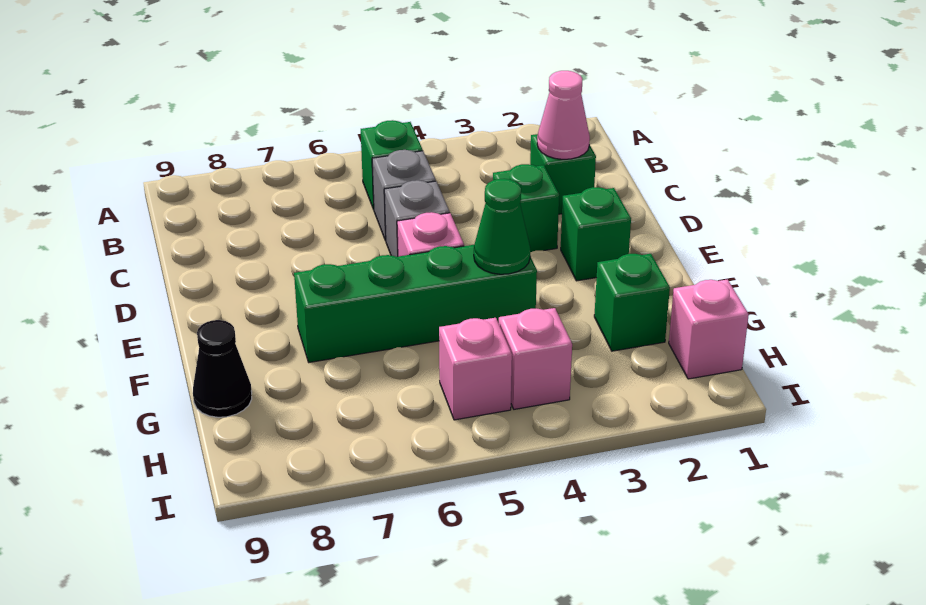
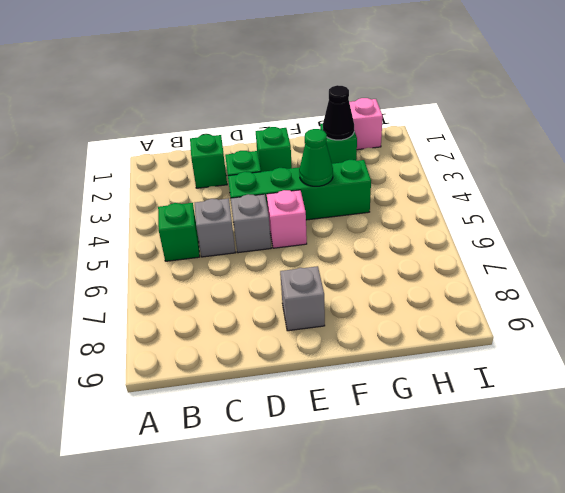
pink cone C2 level 2 -> none
none -> grey brick E8 level 1
green brick F4:F7 level 1 -> green brick D4:G4 level 1
black cone G9 level 1 -> black cone G2 level 2
pink brick H4 level 1 -> none
pink brick H5 level 1 -> none

